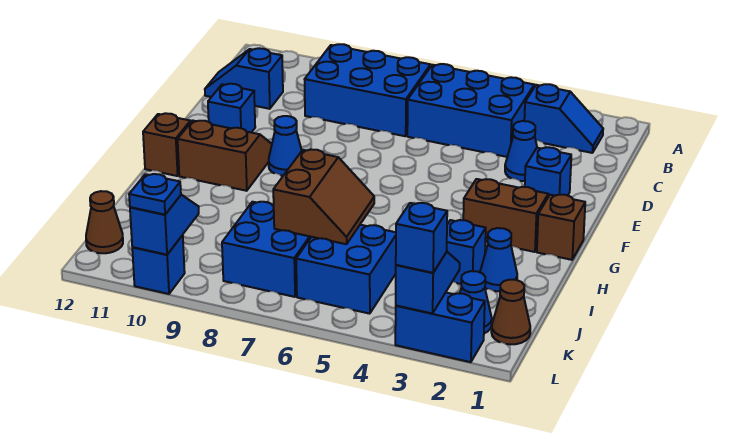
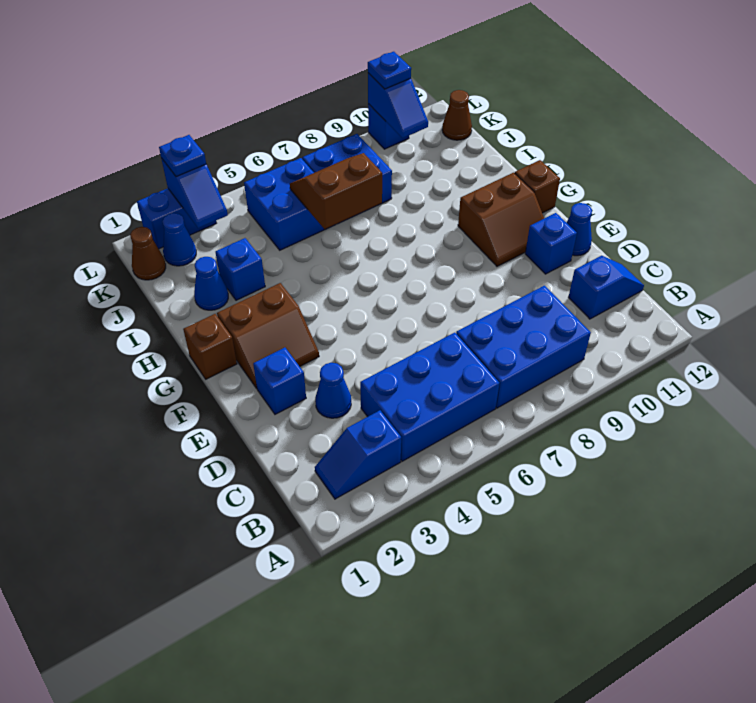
blue cone F9 level 1 -> blue cone E12 level 1
brown slope I6:J7 level 2 top 7 -> brown slope I6:J7 level 2 top I
blue brick L3 level 3 -> blue plate L3 level 3

